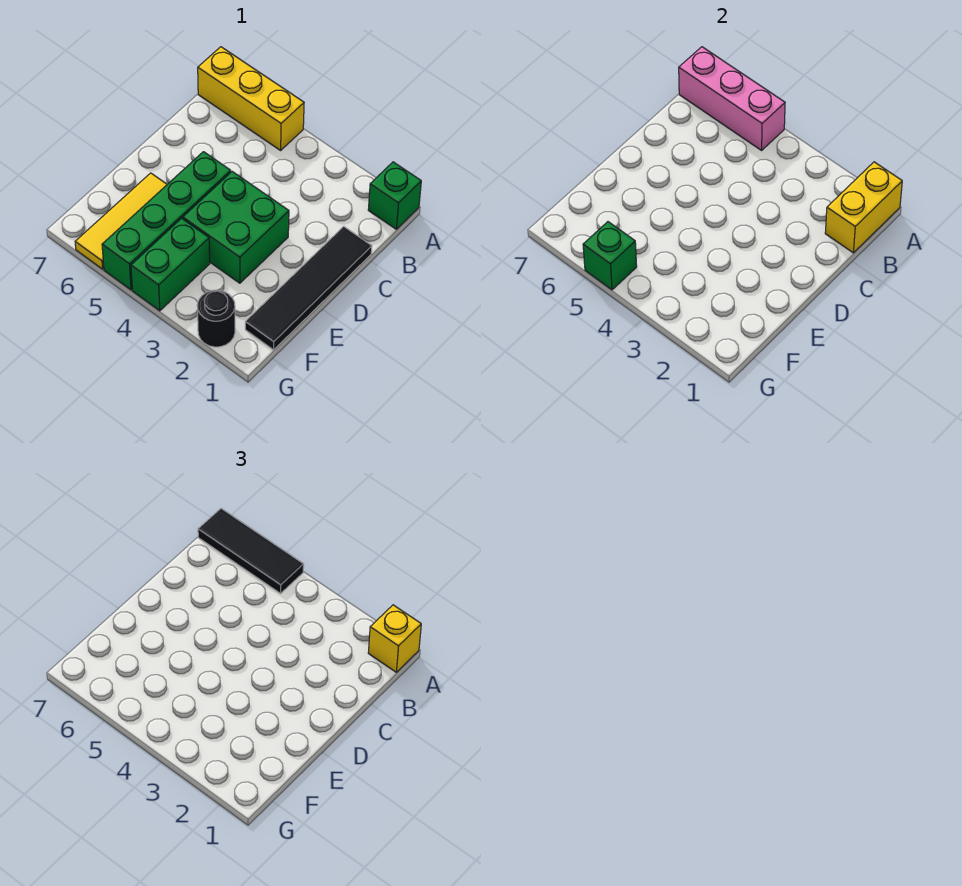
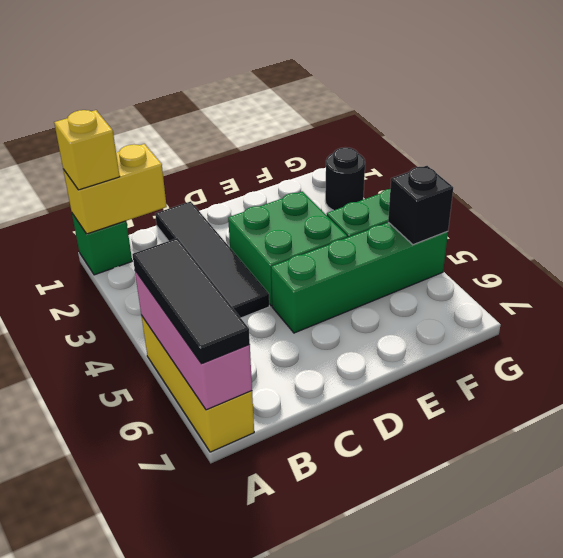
black tile C1:F1 level 1 -> black tile C1:C4 level 1
yellow tile E6:G6 level 1 -> none
green brick G5 level 2 -> black brick G5 level 2

